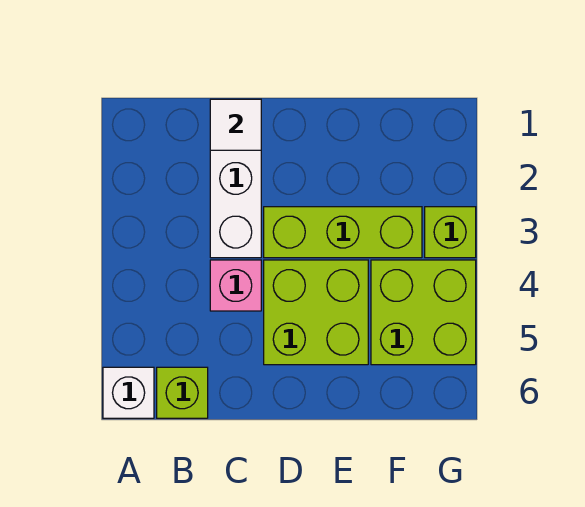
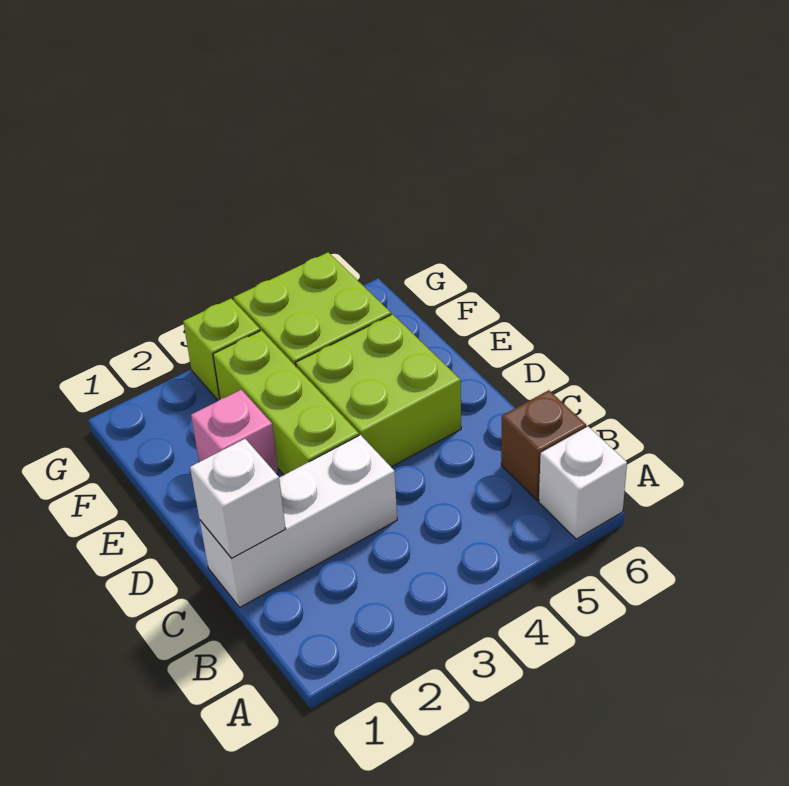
lime brick B6 level 1 -> brown brick B6 level 1
white tile C1 level 2 -> white brick C1 level 2
pink brick C4 level 1 -> pink brick E2 level 1

